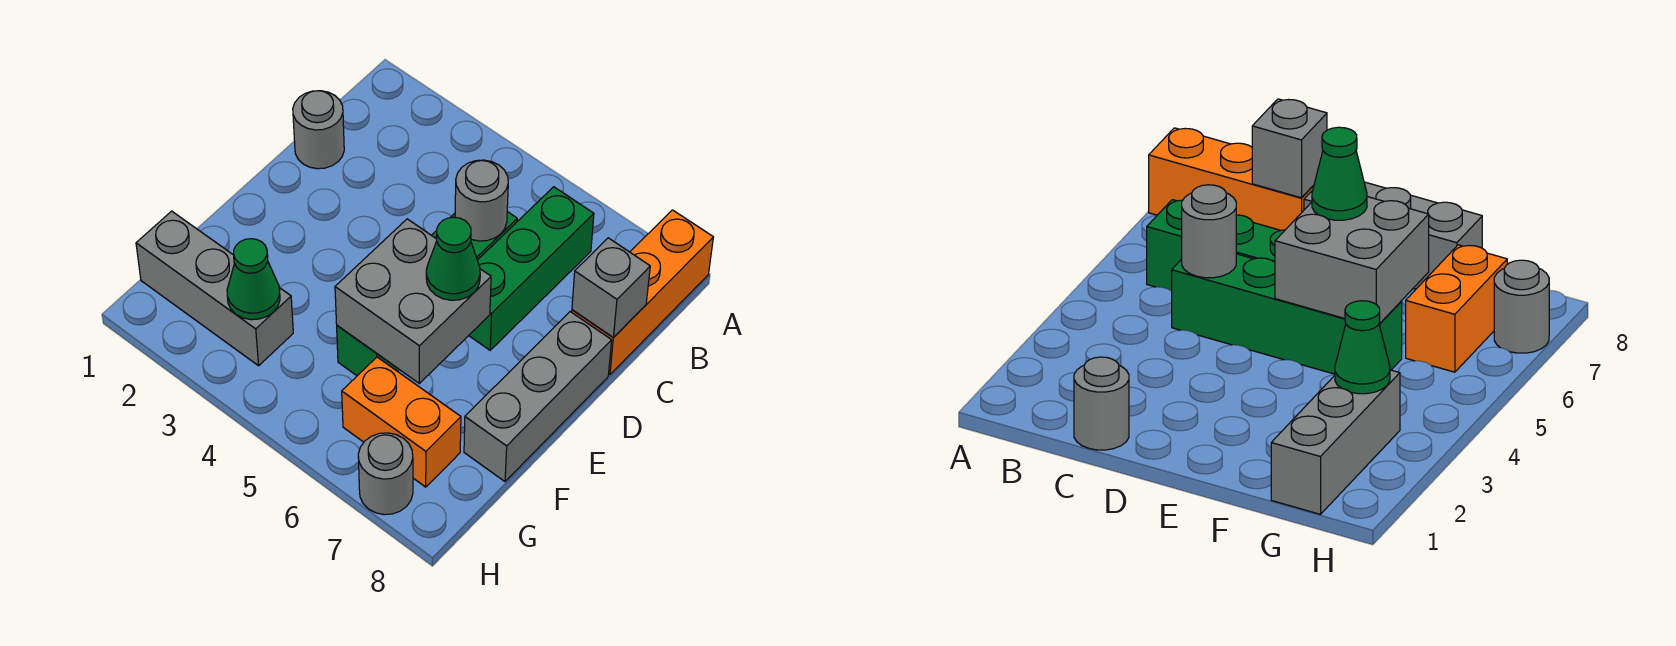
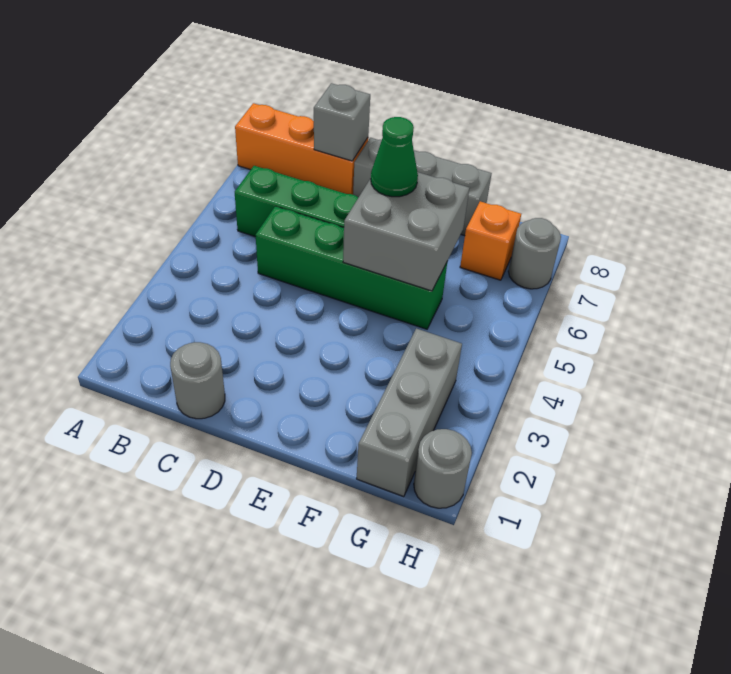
grey round brick C5 level 2 -> grey round brick H1 level 1
green cone G3 level 2 -> none
orange brick G6:G7 level 1 -> orange brick G7 level 1

